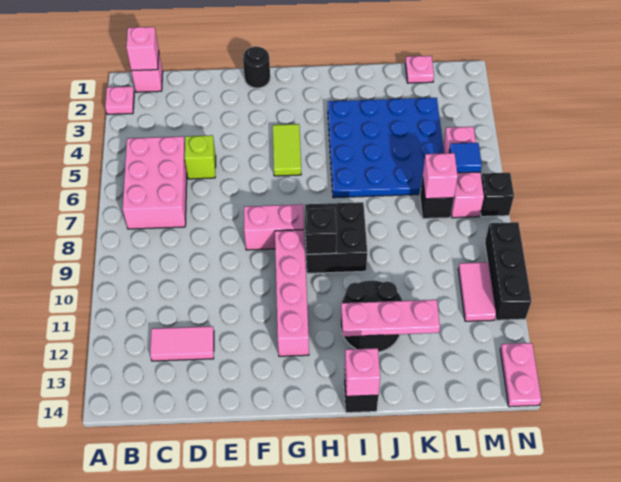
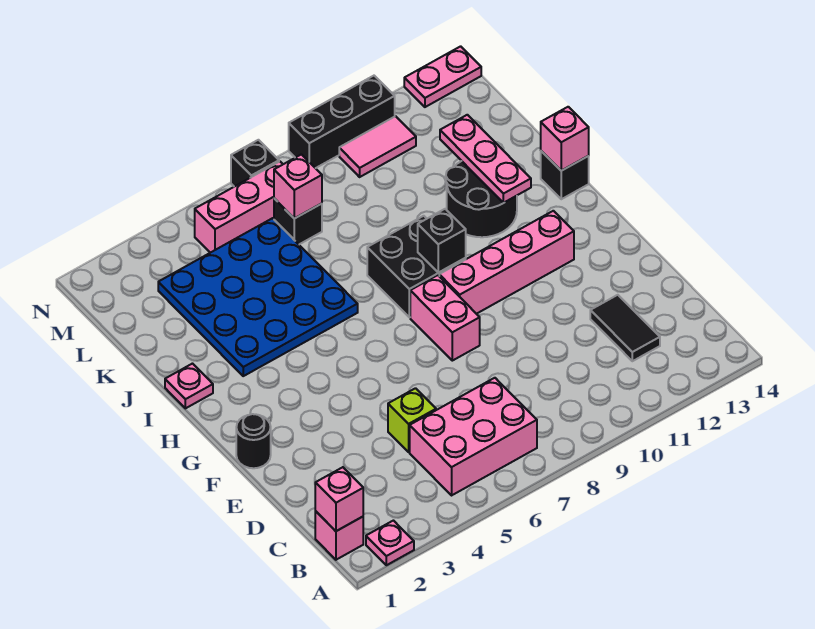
pink tile C12:D12 level 1 -> black tile C12:D12 level 1
lime tile G4:G5 level 1 -> none
pink plate L1 level 1 -> pink plate I1 level 1
blue tile M6 level 2 -> none

